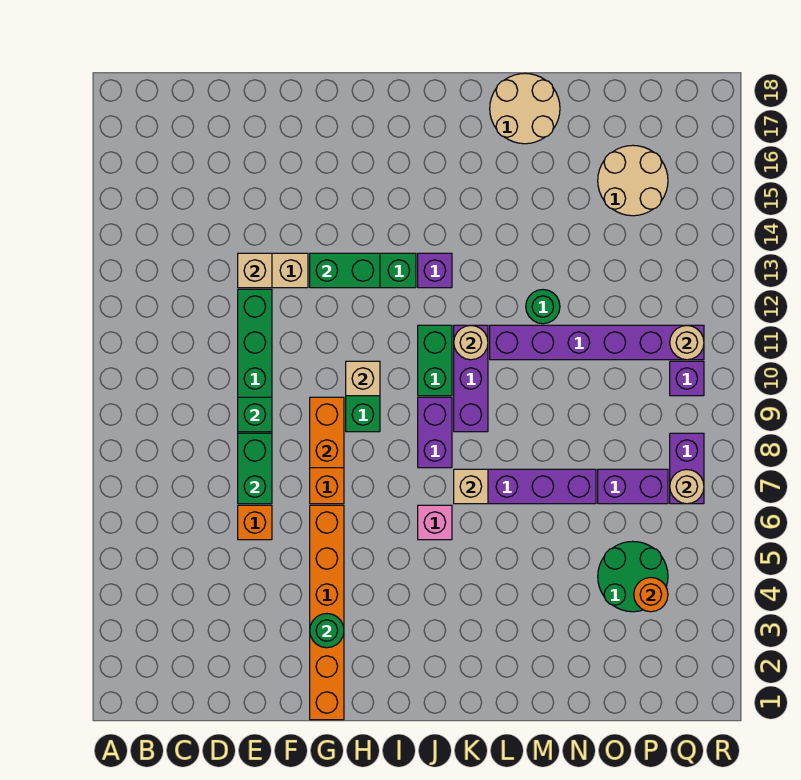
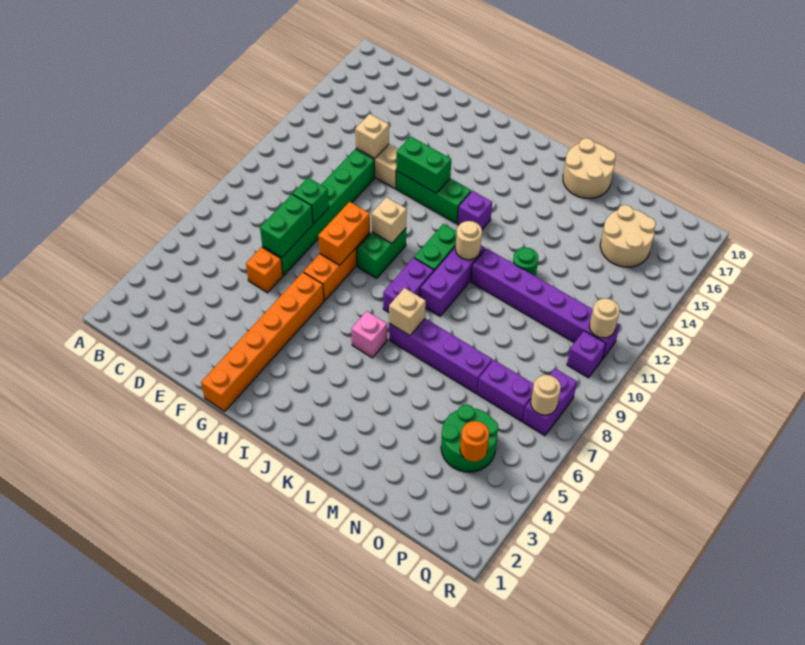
green round brick G3 level 2 -> none

